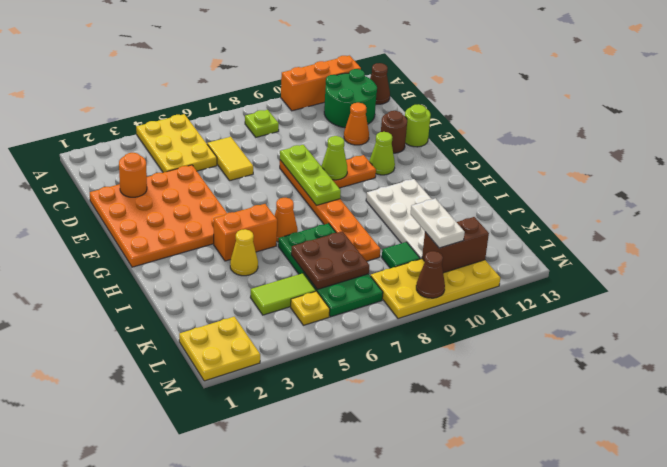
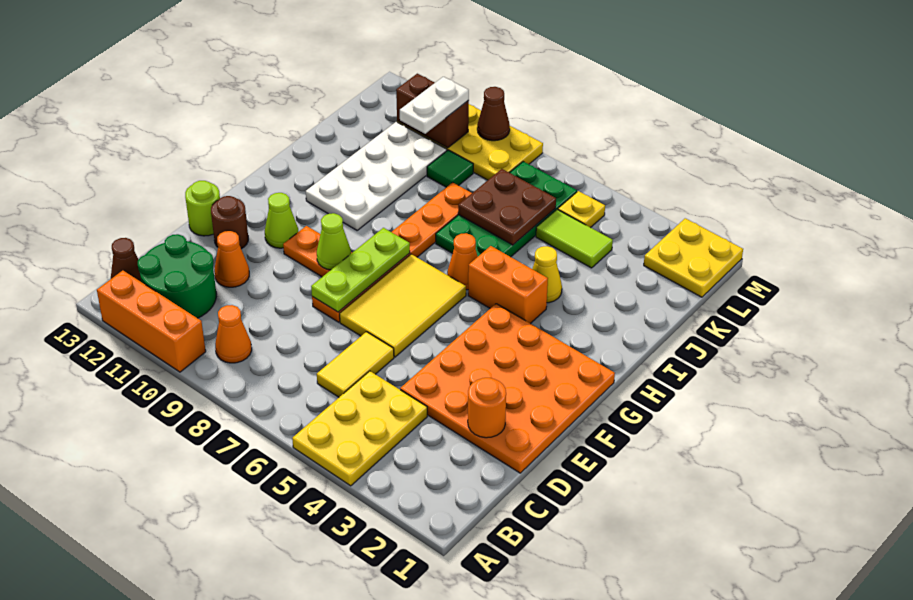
lime plate B8 level 1 -> none
none -> orange cone B9 level 1
none -> yellow tile E6:G7 level 1

